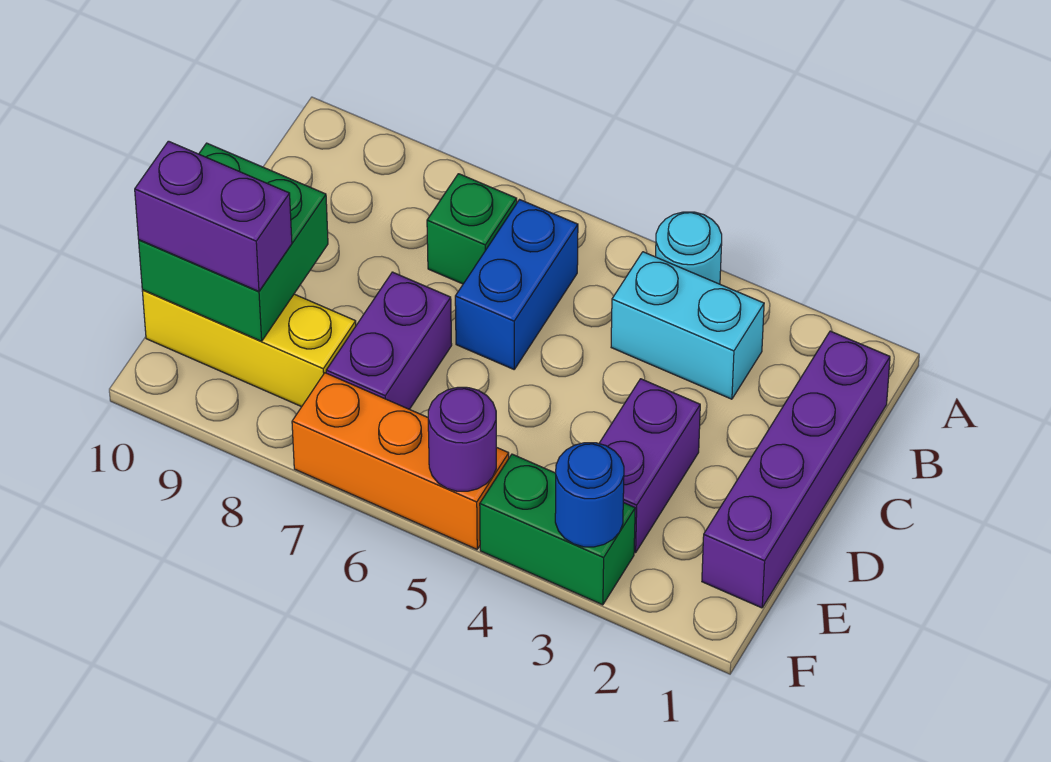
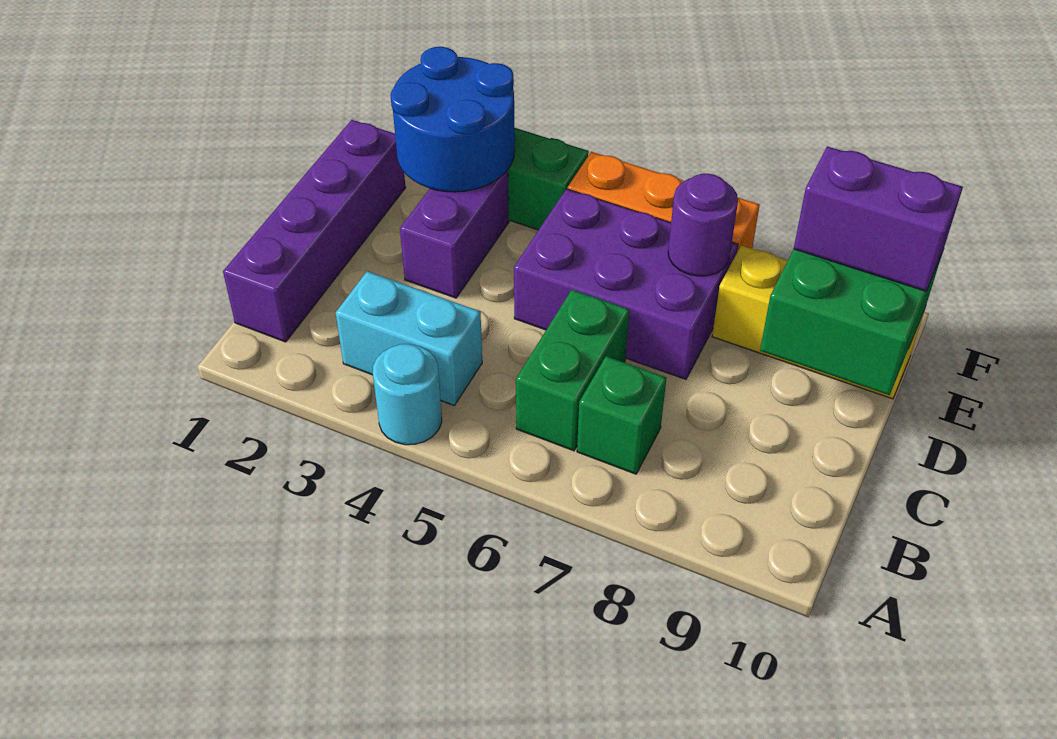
blue brick B6:C6 level 1 -> green brick B6:C6 level 1
purple brick D7:E7 level 1 -> purple brick D5:E7 level 1
blue round brick F3 level 2 -> blue round brick E2:F3 level 2
purple round brick F5 level 2 -> purple round brick E7 level 2

